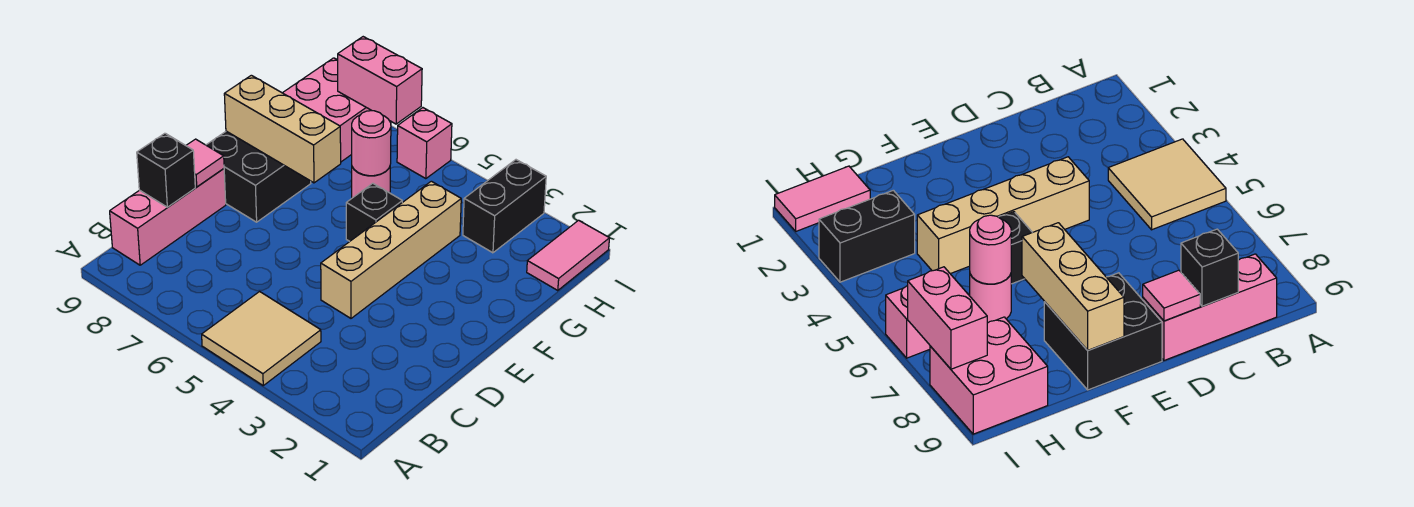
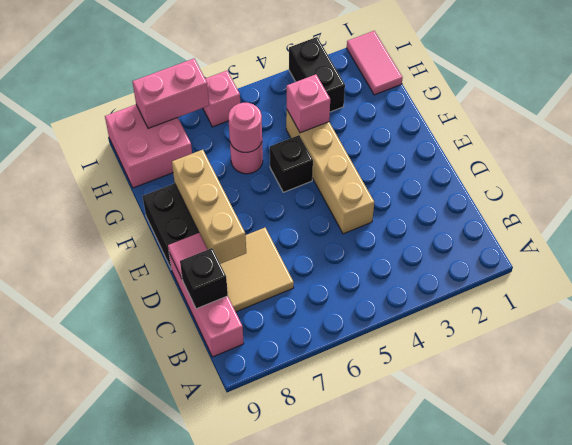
tan tile A4:B5 level 1 -> tan tile C7:D8 level 1
tan brick F7:F9 level 2 -> tan brick D8:F8 level 2
none -> pink brick G4 level 2

